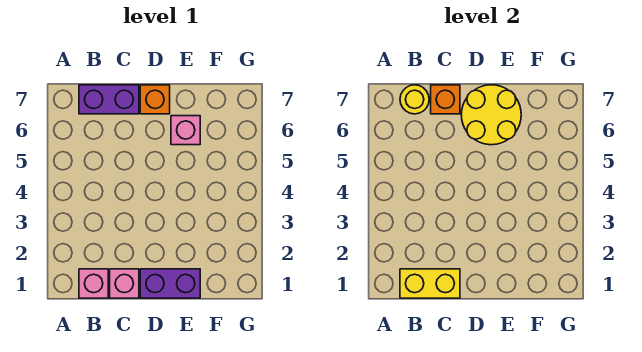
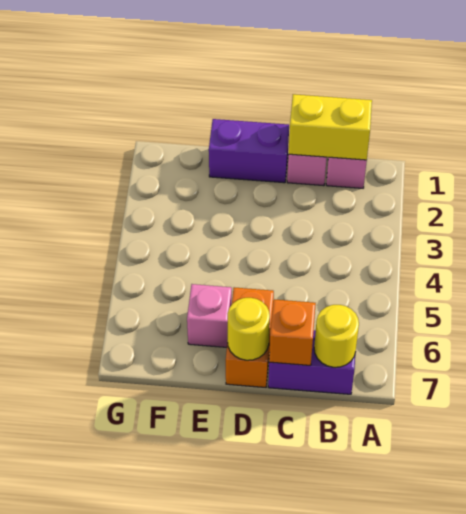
yellow round brick D6:E7 level 2 -> yellow round brick D7 level 2
orange brick D7 level 1 -> orange brick D6:D7 level 1

